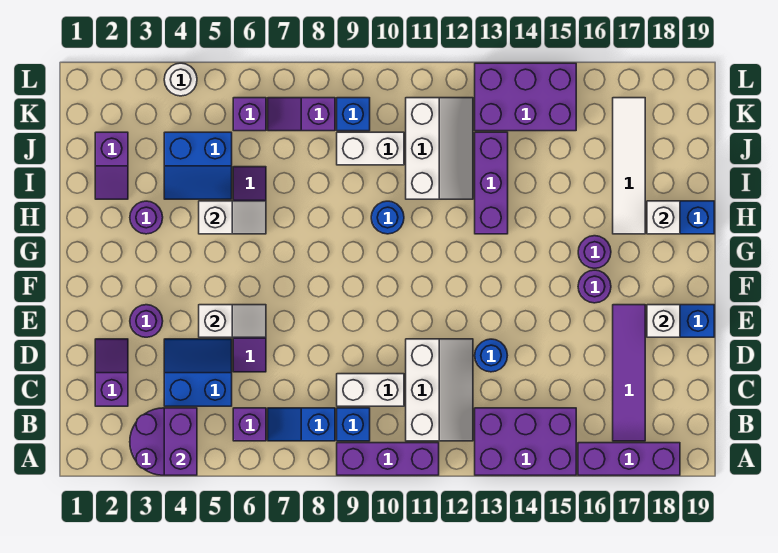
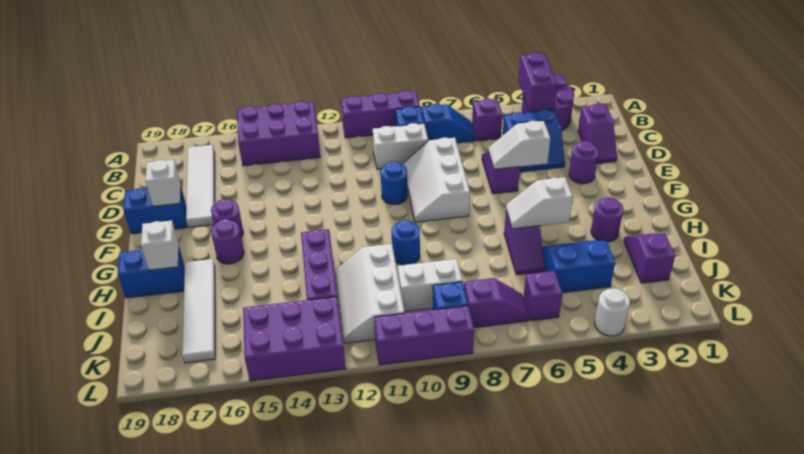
purple brick A16:A18 level 1 -> purple brick L9:L11 level 1
white slope B11:D12 level 1 top 11 -> white slope D8:F9 level 1 top 8
purple tile B17:E17 level 1 -> white tile B17:E17 level 1
blue round brick D13 level 1 -> blue round brick E10 level 1

